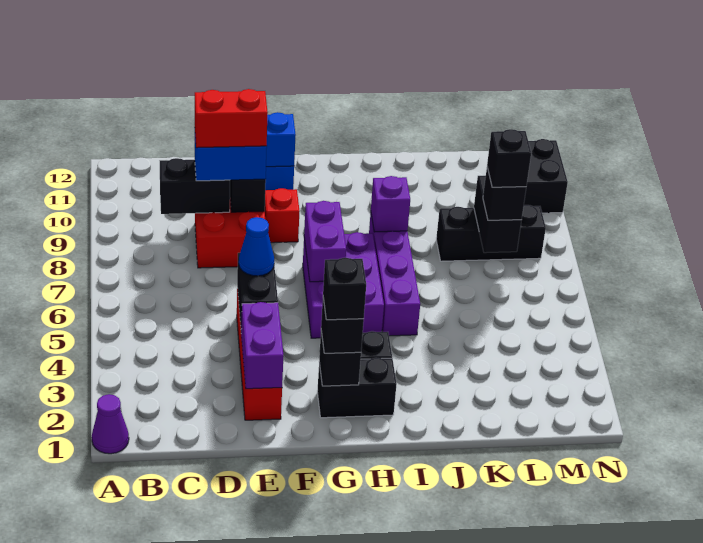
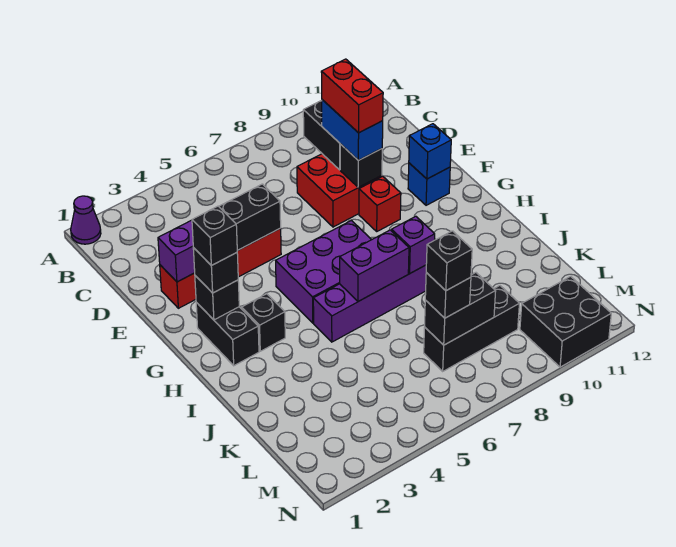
blue cone E5 level 3 -> none
purple brick G6:G7 level 2 -> purple brick I6:I7 level 2
black brick K8:M8 level 1 -> black brick L7:L9 level 1

